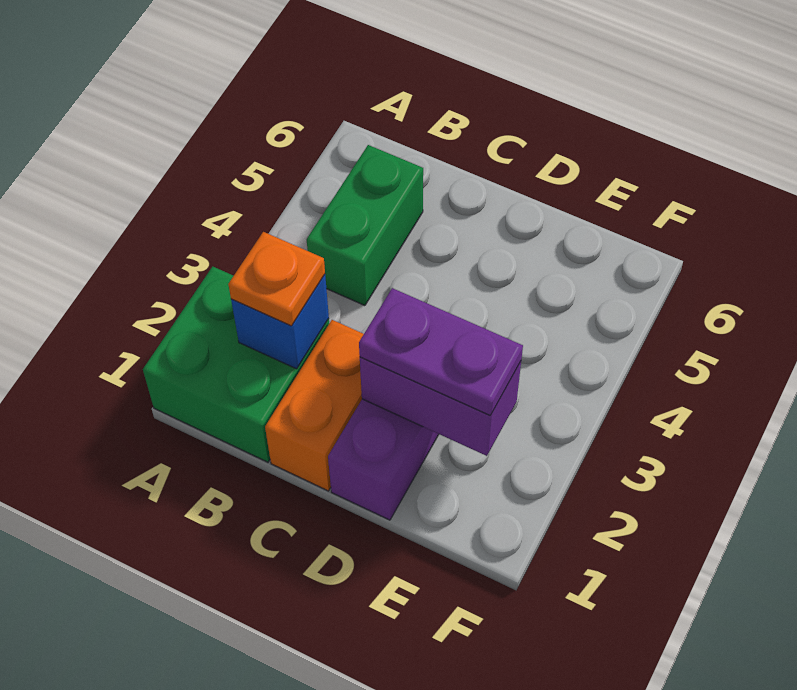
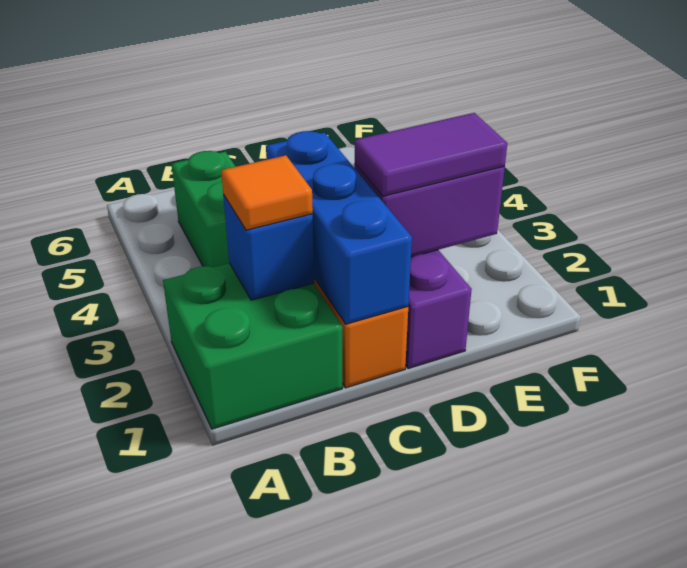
orange plate B2 level 3 -> orange tile B2 level 3
none -> blue brick C1:C3 level 2
purple plate D2:E2 level 3 -> purple tile D2:E2 level 3

